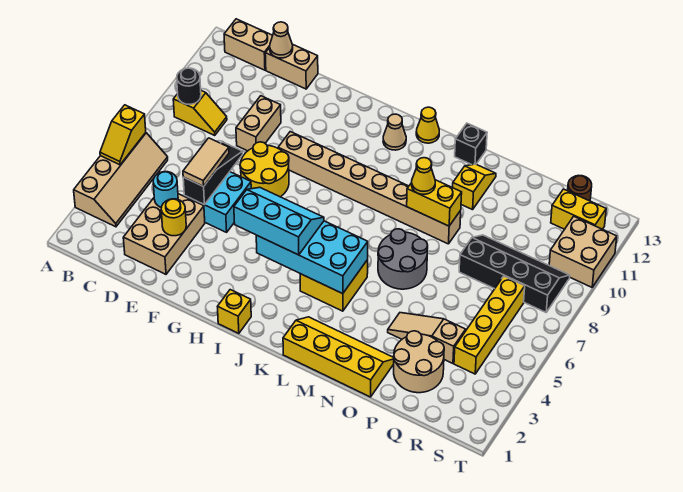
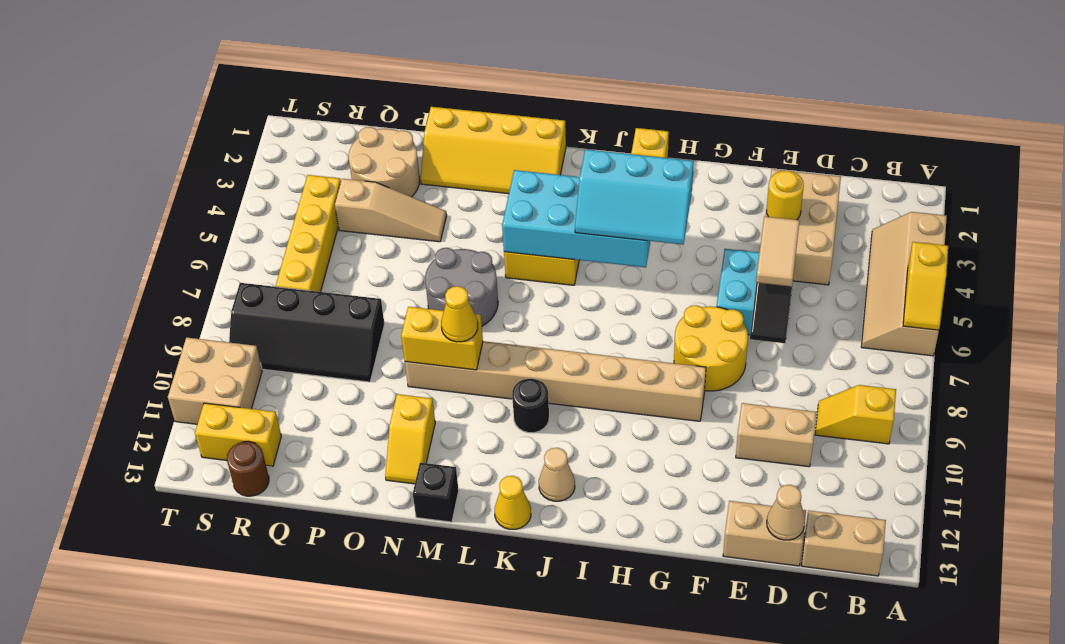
yellow slope A5:A6 level 2 top 6 -> yellow slope A5:A6 level 2 top 5
black round brick B9 level 2 -> black round brick K10 level 1
cyan round brick D4 level 2 -> none
tan brick E9:E10 level 1 -> tan brick D10:E10 level 1

